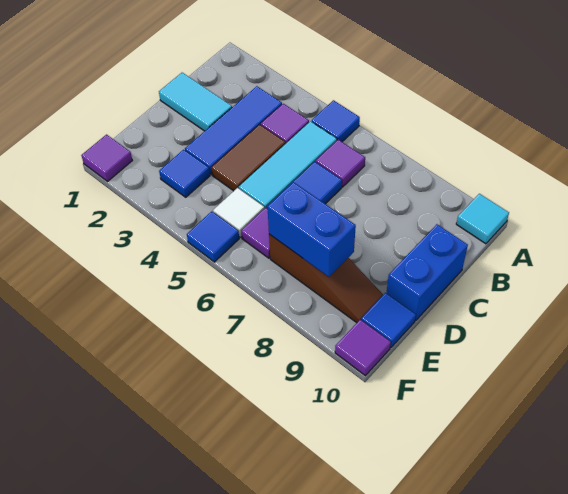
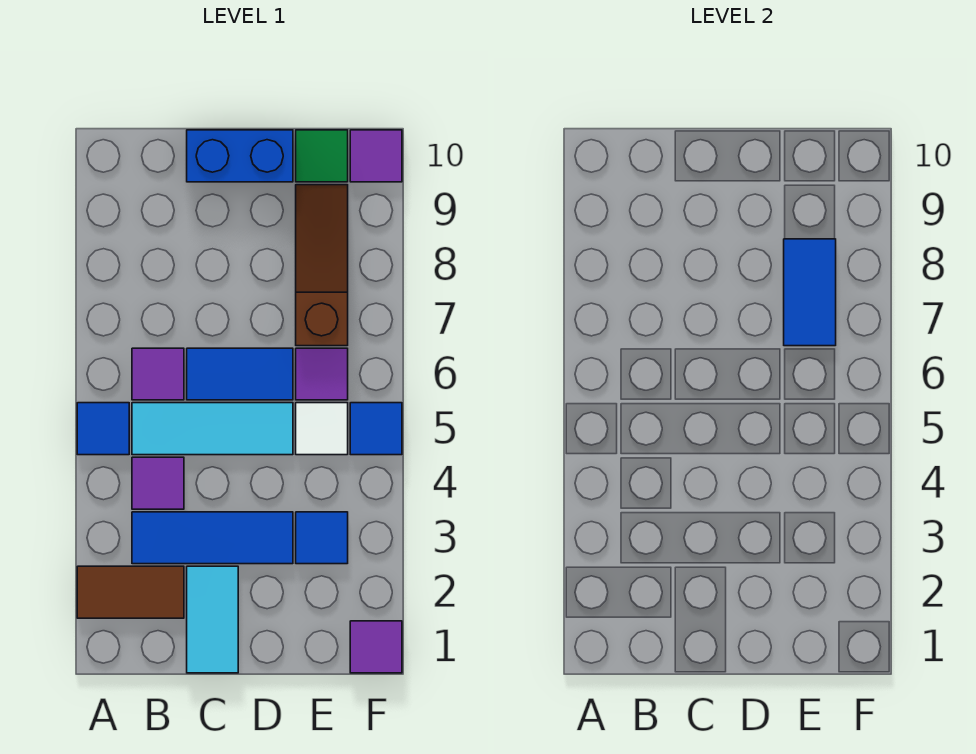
cyan tile A10 level 1 -> none
brown tile C4:D4 level 1 -> brown tile A2:B2 level 1
blue brick E7:E8 level 2 -> blue tile E7:E8 level 2
blue tile E10 level 1 -> green tile E10 level 1

